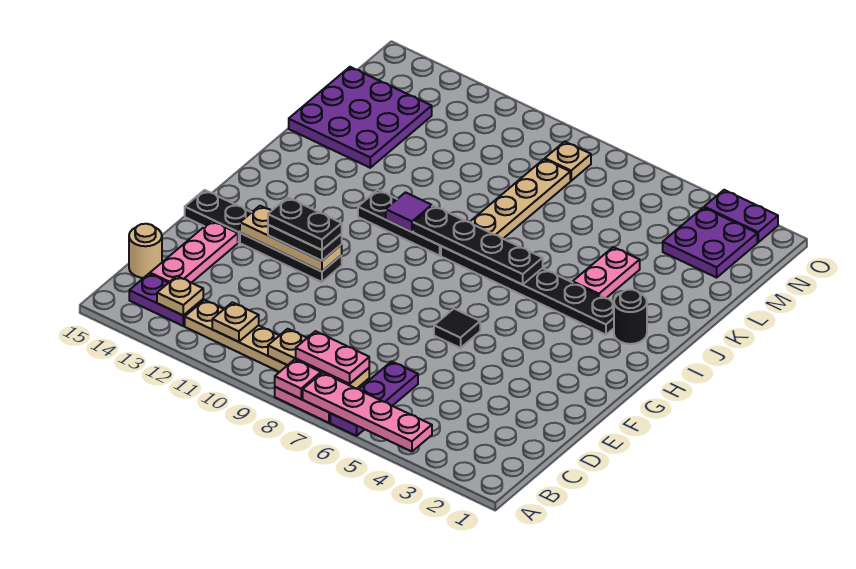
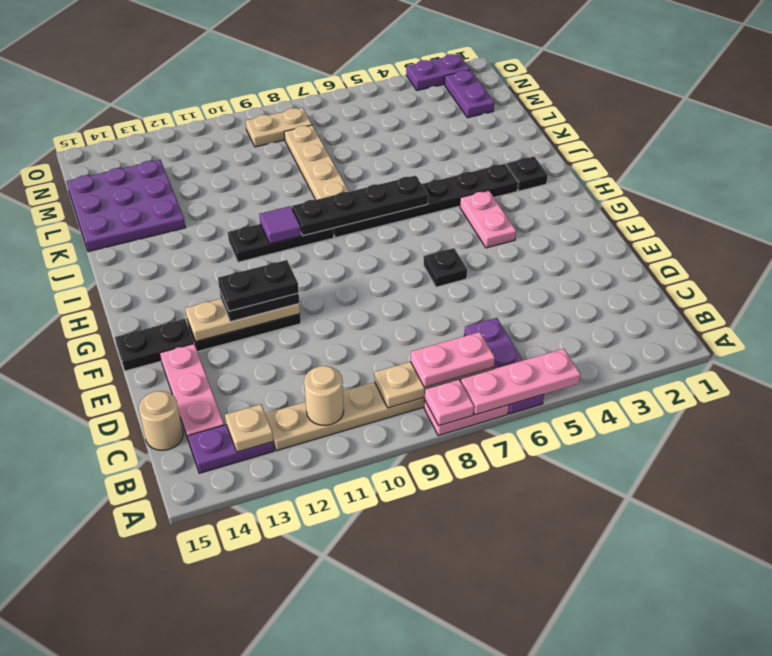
pink plate A4:A7 level 2 -> pink plate A5:A7 level 2
tan plate B11 level 2 -> tan round brick B11 level 2
black tile F6 level 1 -> black plate F6 level 1
black round brick I2 level 1 -> black plate I2 level 1
pink plate J4:K4 level 1 -> pink plate G4:H4 level 1
purple plate M2:N3 level 1 -> purple plate M2:N2 level 1
tan plate N8 level 1 -> tan plate N8:N9 level 1

